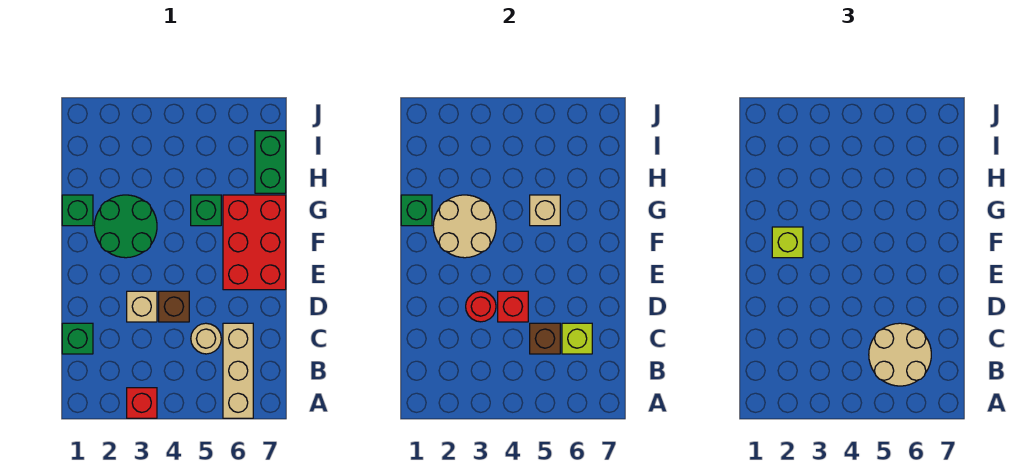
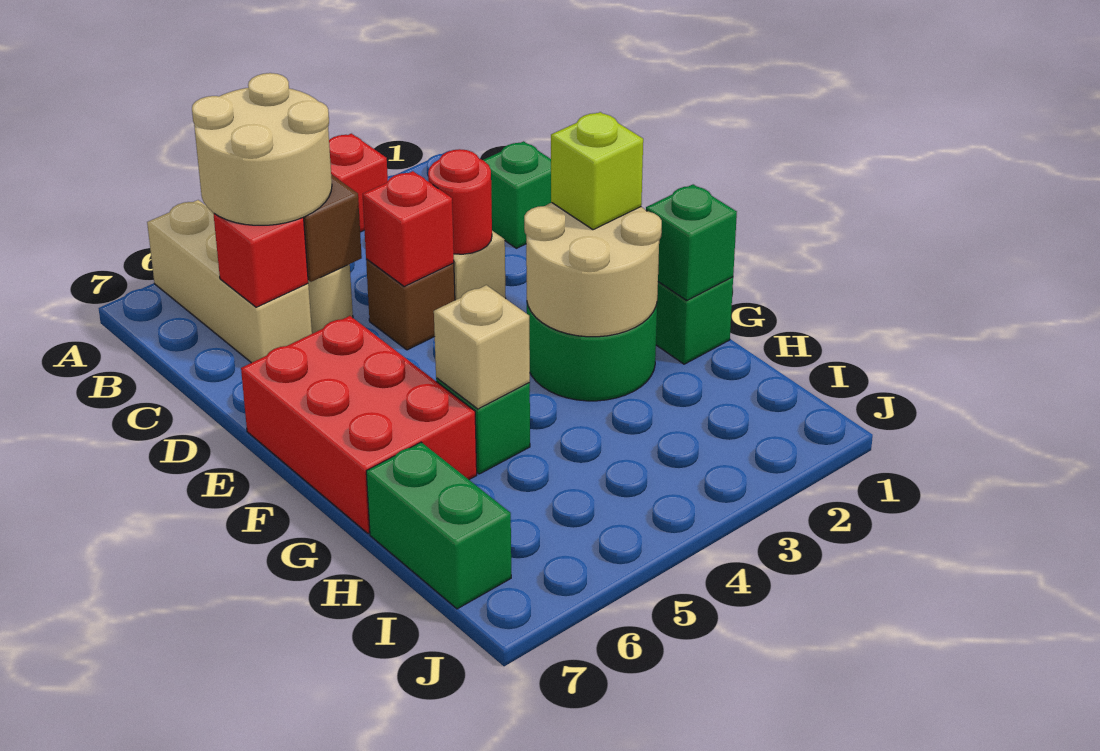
lime brick C6 level 2 -> red brick C6 level 2

